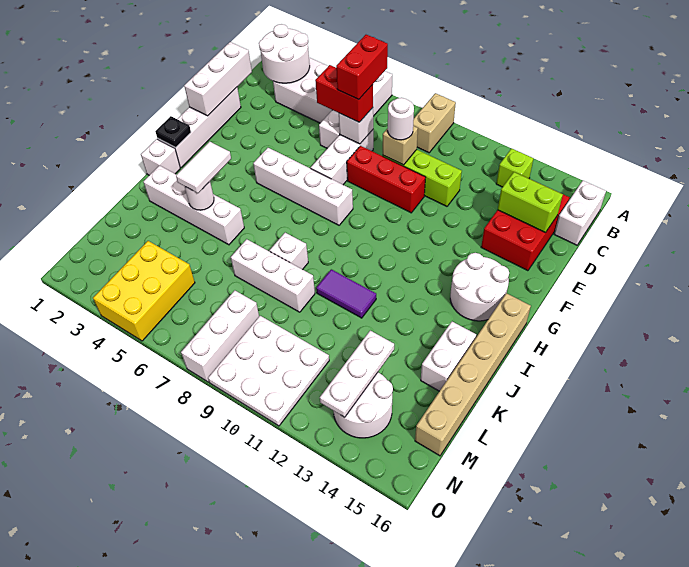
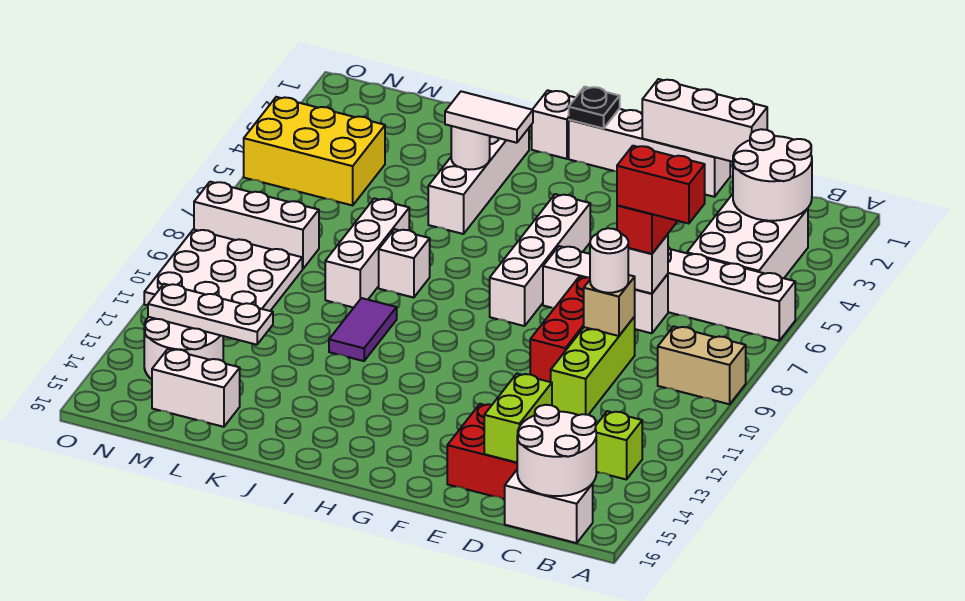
white round brick G14:H15 level 1 -> white round brick B15:C16 level 2
tan brick H16:M16 level 1 -> none
white brick J15:K15 level 1 -> white brick L15:M15 level 1

